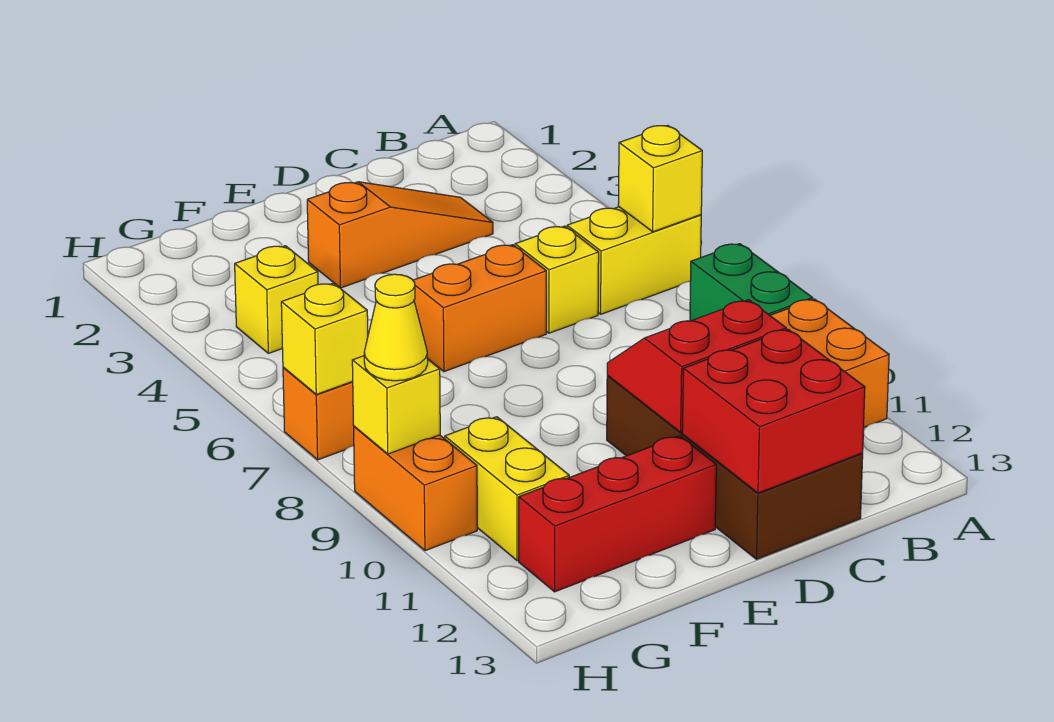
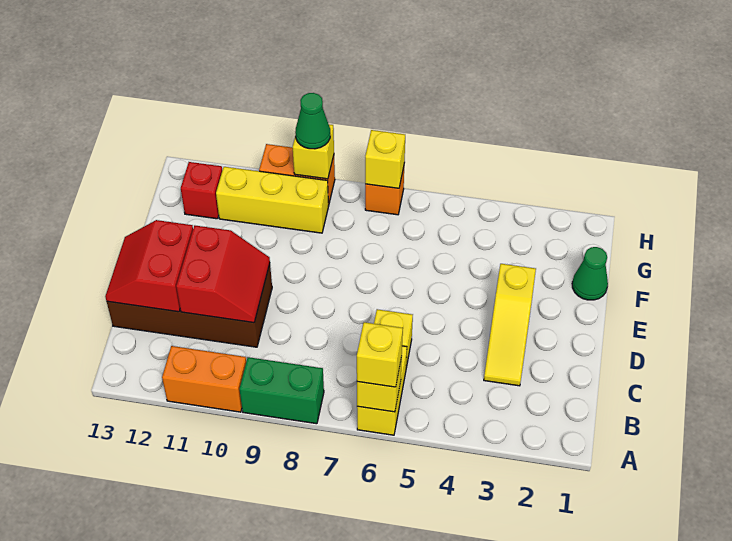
orange slope C3:E3 level 1 top E -> yellow slope C3:E3 level 1 top E
red brick C12:D13 level 2 -> red slope C12:D13 level 2 top 12
orange brick D6:E6 level 1 -> none
red brick E12:G12 level 1 -> red brick G12 level 1
none -> green cone F1 level 1
yellow brick G4 level 1 -> yellow brick A6 level 3
yellow brick G10:G11 level 1 -> yellow brick G9:G11 level 1
yellow cone H9 level 3 -> green cone H9 level 3

